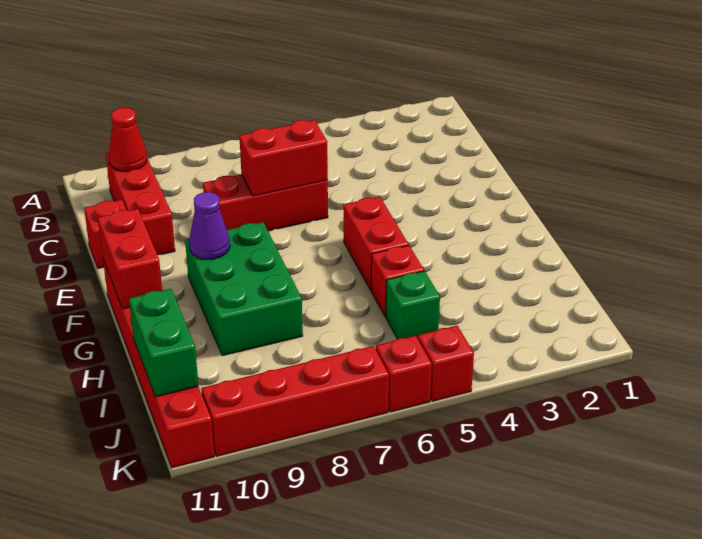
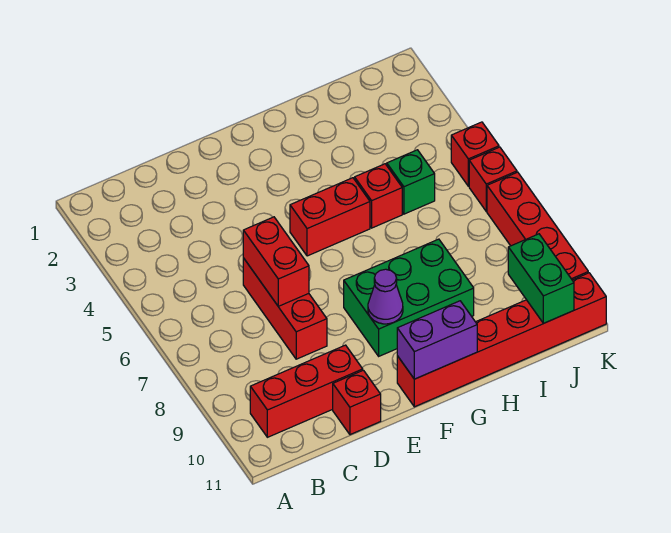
red cone B10 level 2 -> none
red brick F11:G11 level 2 -> purple brick F11:G11 level 2
green brick I11:J11 level 2 -> green brick J10:J11 level 2

